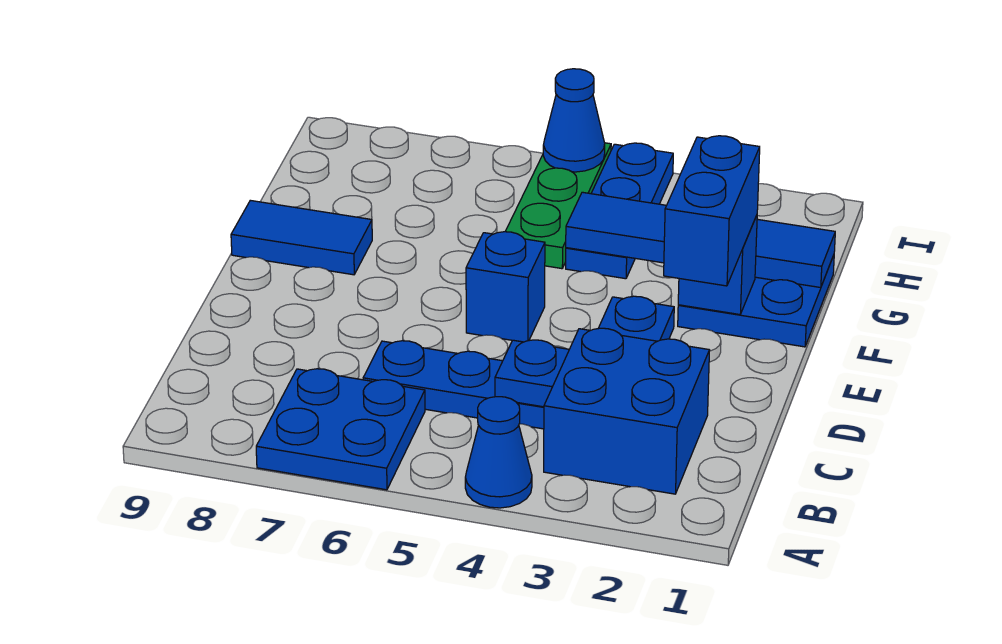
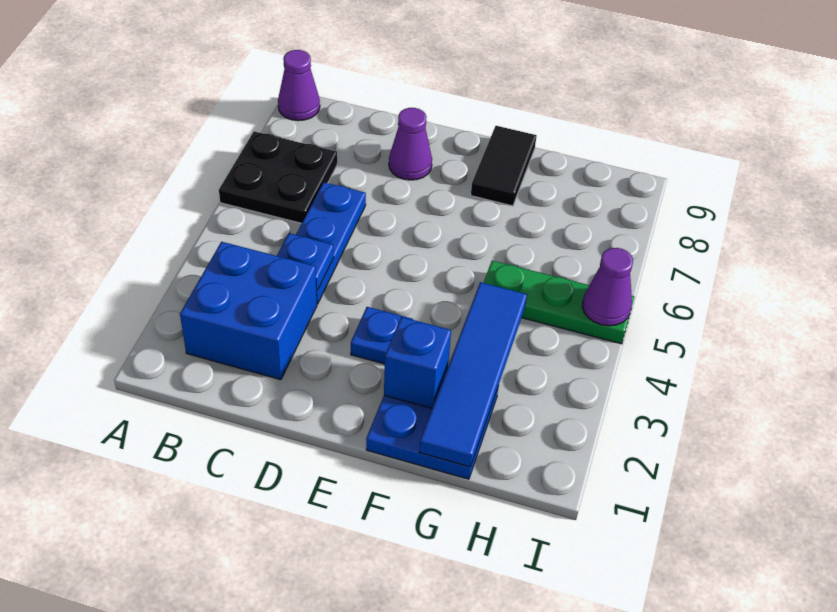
blue cone A4 level 1 -> none
blue plate A6:B7 level 1 -> black plate A6:B7 level 1
none -> purple cone A9 level 1
none -> purple cone D8 level 1
blue brick E2:F2 level 3 -> none
blue brick E5 level 1 -> none
blue tile F8:F9 level 1 -> black tile F8:F9 level 1
blue plate G4:I4 level 1 -> none
blue cone I5 level 2 -> purple cone I5 level 2

